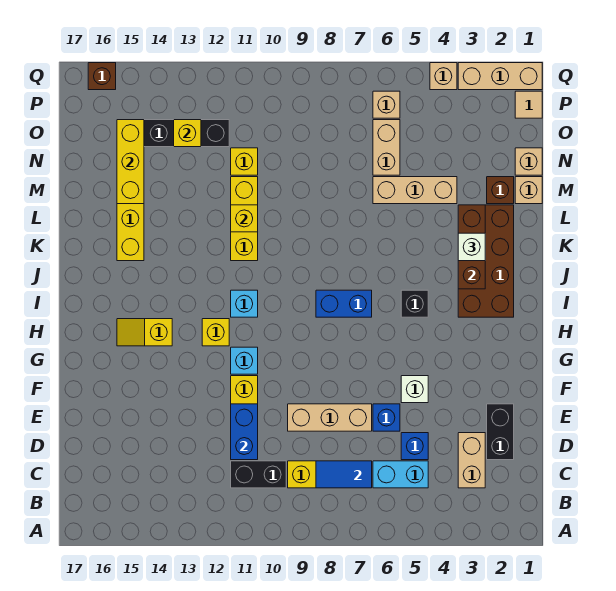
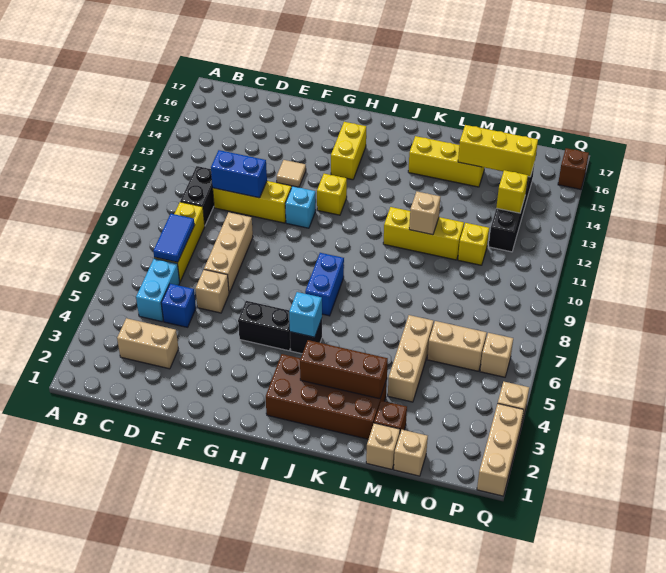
black brick D2:E2 level 1 -> black brick G5:H5 level 1
blue brick E6 level 1 -> tan brick E6 level 1
white brick F5 level 1 -> none
yellow slope H14:H15 level 1 top 14 -> yellow brick H14:H15 level 1
cyan brick I11 level 1 -> cyan brick I5 level 2
white brick K3 level 3 -> none
yellow brick L11 level 2 -> tan brick L11 level 2
tan tile P1 level 1 -> tan tile F13 level 1

